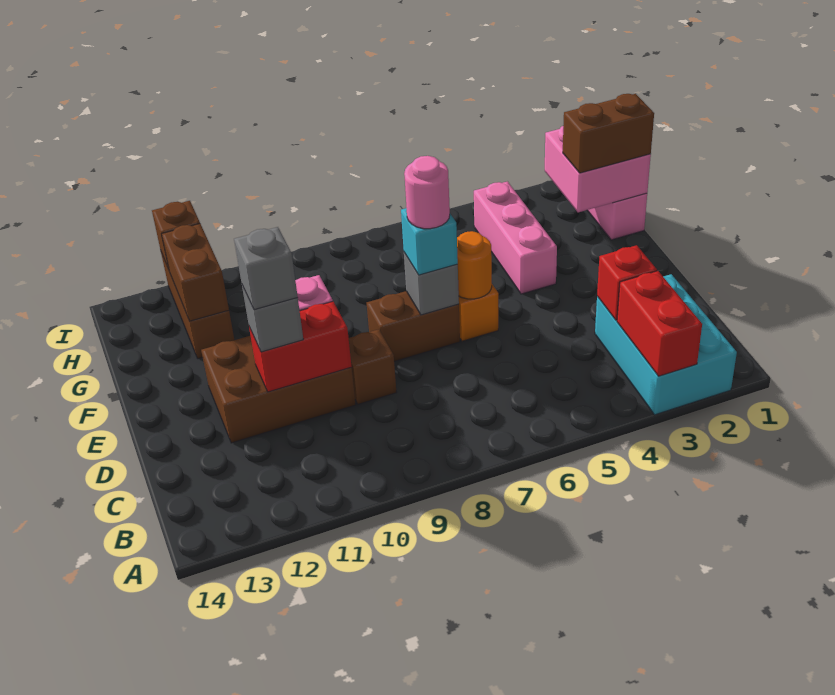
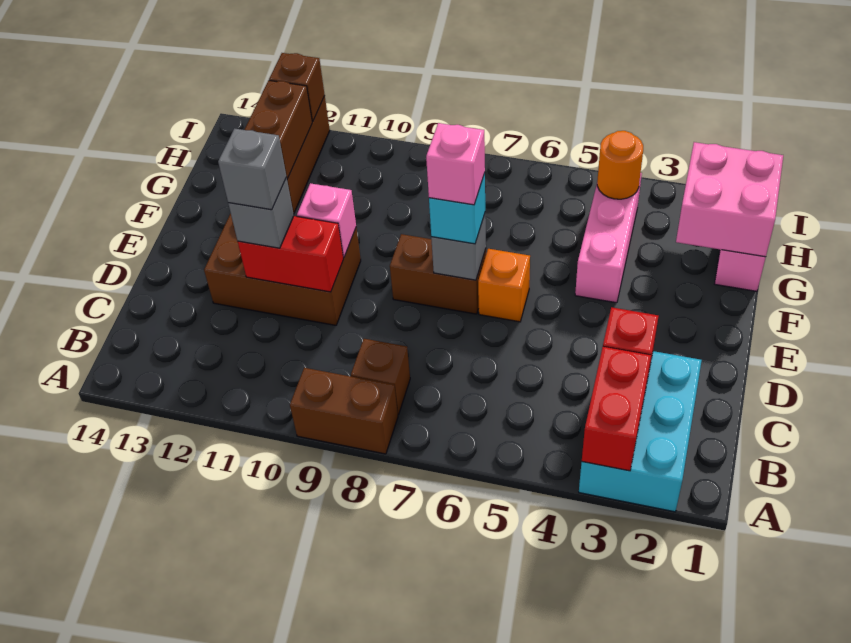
brown brick D9 level 1 -> brown brick B8 level 1
orange round brick E6 level 2 -> orange round brick H4 level 2
pink round brick E7 level 4 -> pink brick E7 level 4
brown brick G1:G2 level 3 -> brown brick A8:A9 level 1

